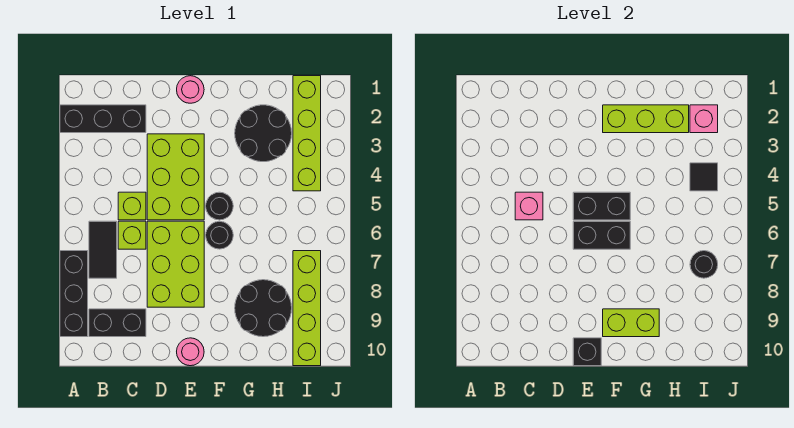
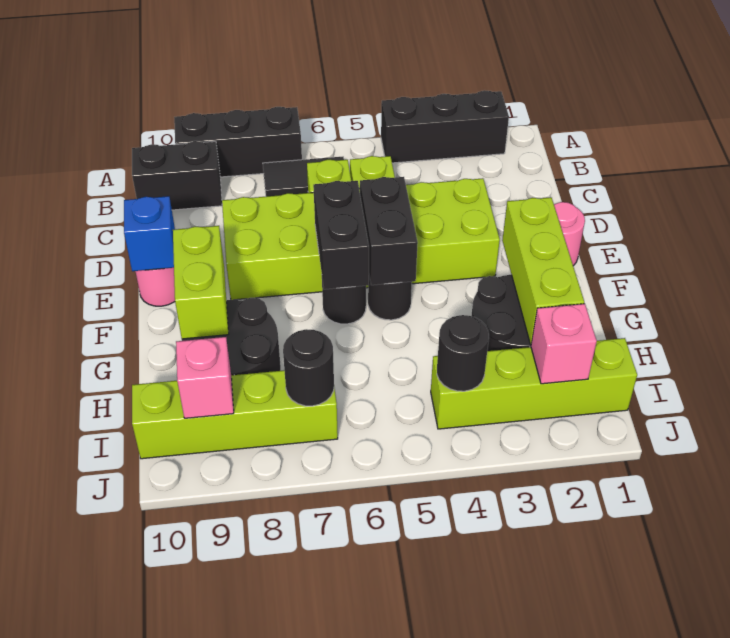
black brick A2:C2 level 1 -> black brick A2:A4 level 1
black brick B9:C9 level 1 -> black brick B9:B10 level 1
pink brick C5 level 2 -> pink brick I9 level 2
black brick E10 level 2 -> blue brick E10 level 2
black tile I4 level 2 -> black round brick I4 level 2

